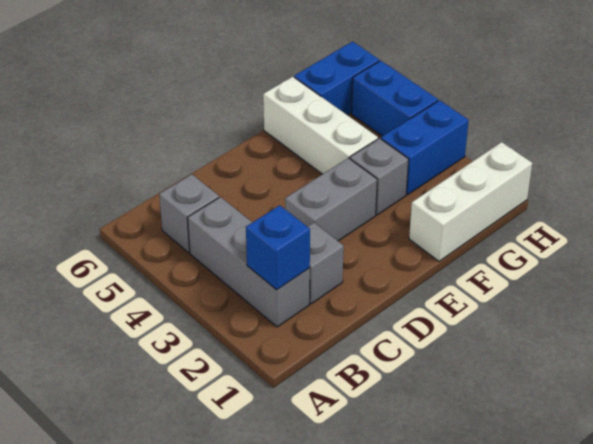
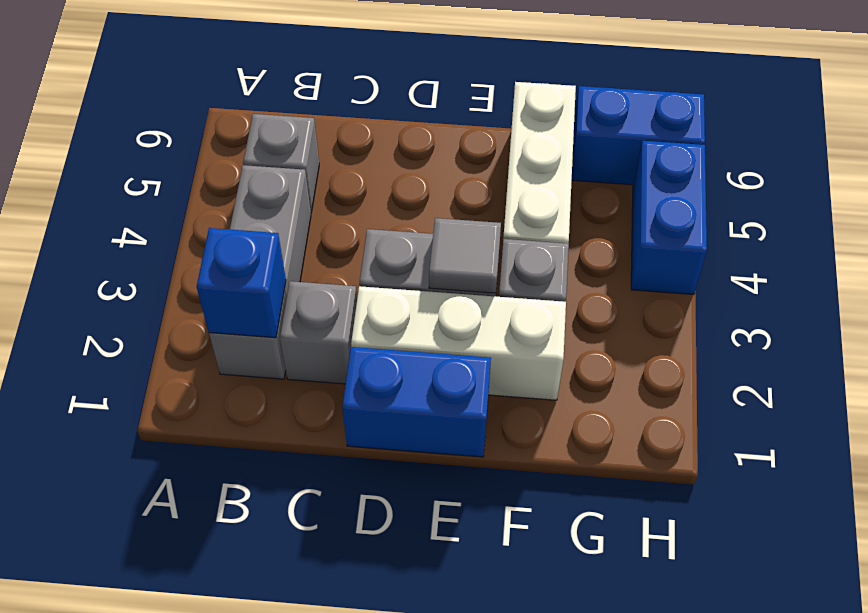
none -> grey tile E3 level 2
white brick F1:H1 level 1 -> white brick D2:F2 level 1
blue brick G3:H3 level 1 -> blue brick D1:E1 level 1

